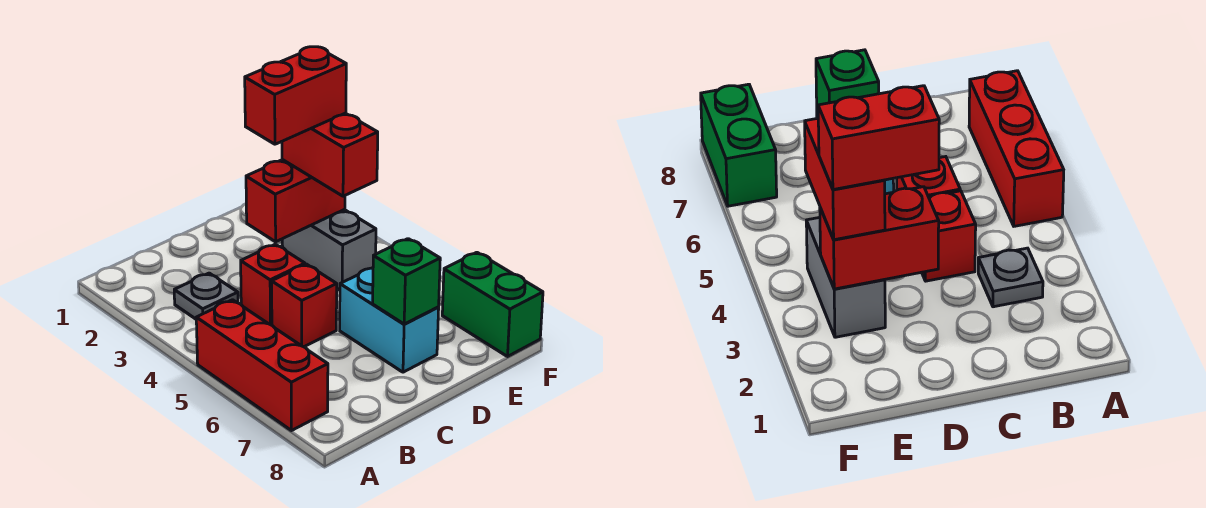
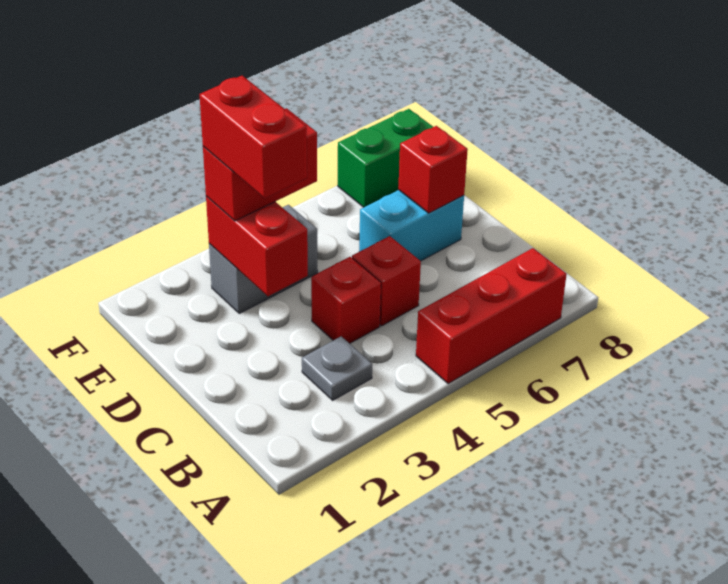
green brick D7 level 2 -> red brick D7 level 2

